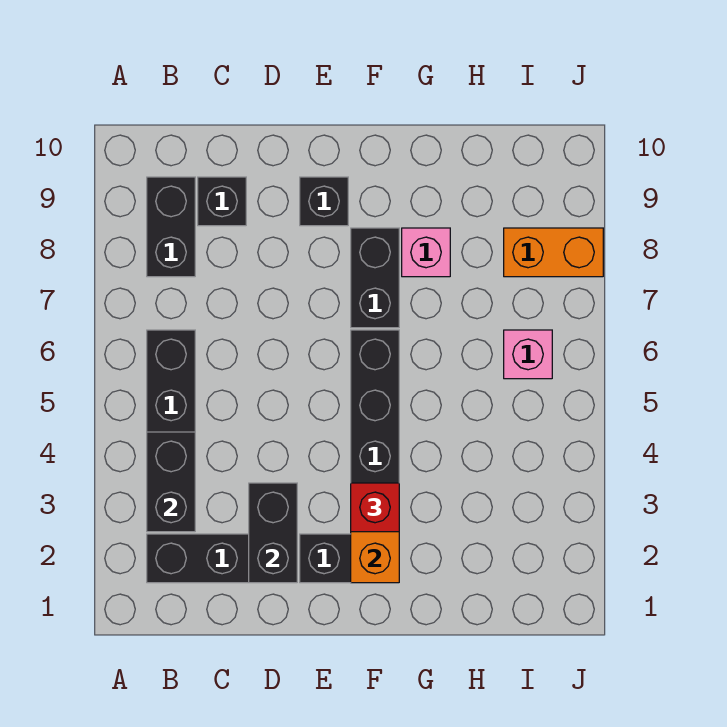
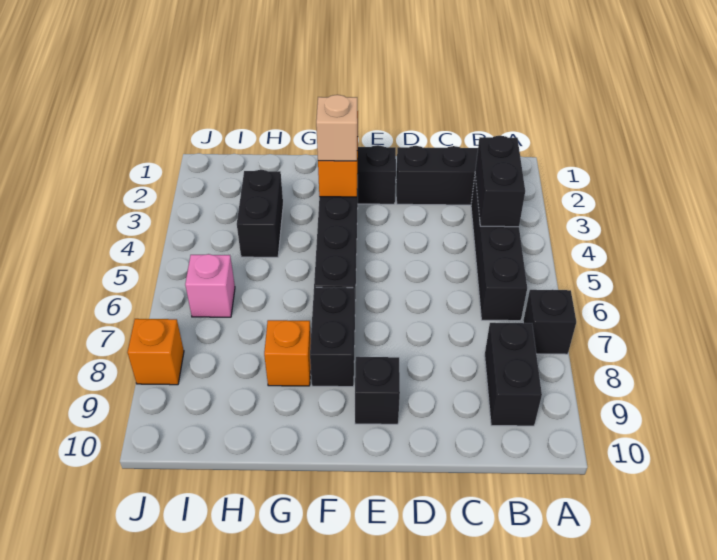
black brick C9 level 1 -> black brick A7 level 1
black brick D2:D3 level 2 -> black brick H3:H4 level 1
red brick F3 level 3 -> tan brick F3 level 3
pink brick G8 level 1 -> orange brick G8 level 1
orange brick I8:J8 level 1 -> orange brick J8 level 1

